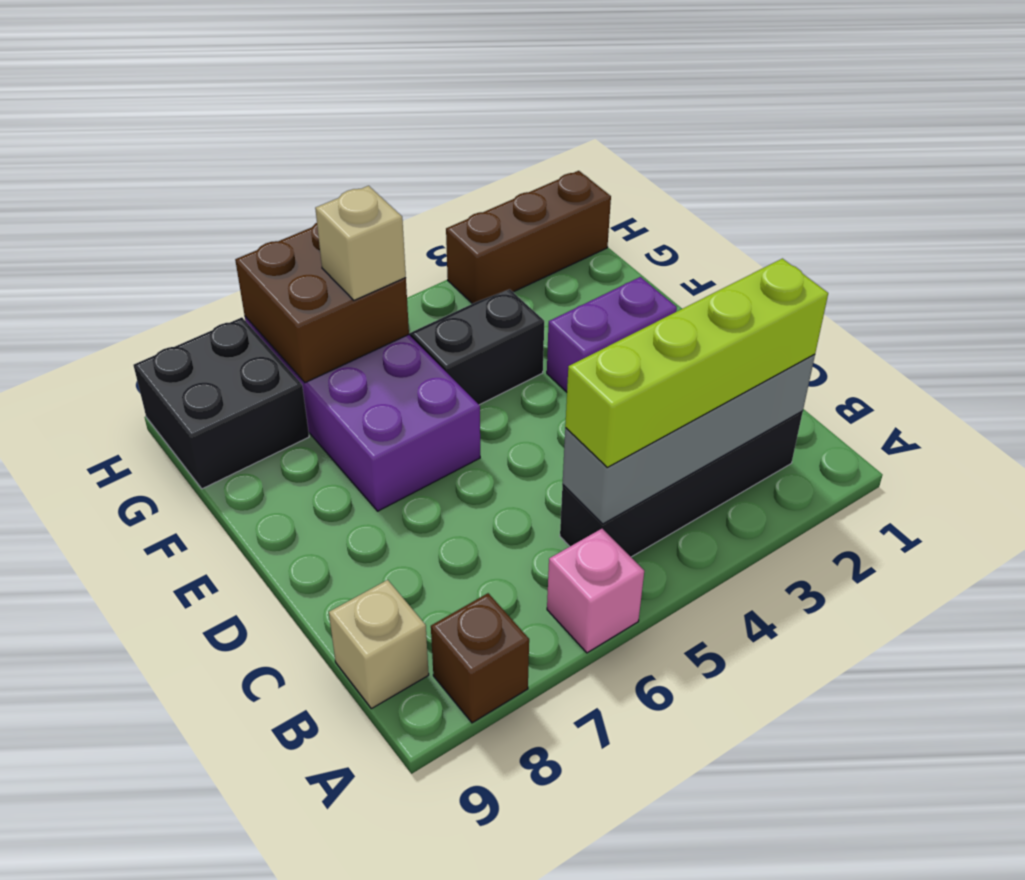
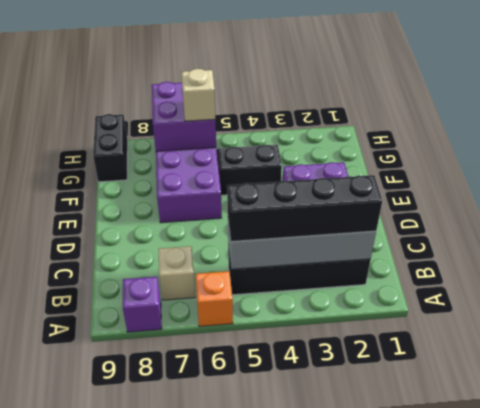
pink brick A6 level 1 -> orange brick A6 level 1
brown brick A8 level 1 -> purple brick A8 level 1
lime brick B2:B5 level 3 -> black brick B2:B5 level 3
tan brick B9 level 1 -> tan brick B7 level 1
brown brick G6:H7 level 2 -> purple brick G6:H7 level 2
black brick G8:H9 level 1 -> black brick G9:H9 level 1
brown brick H1:H3 level 1 -> none

